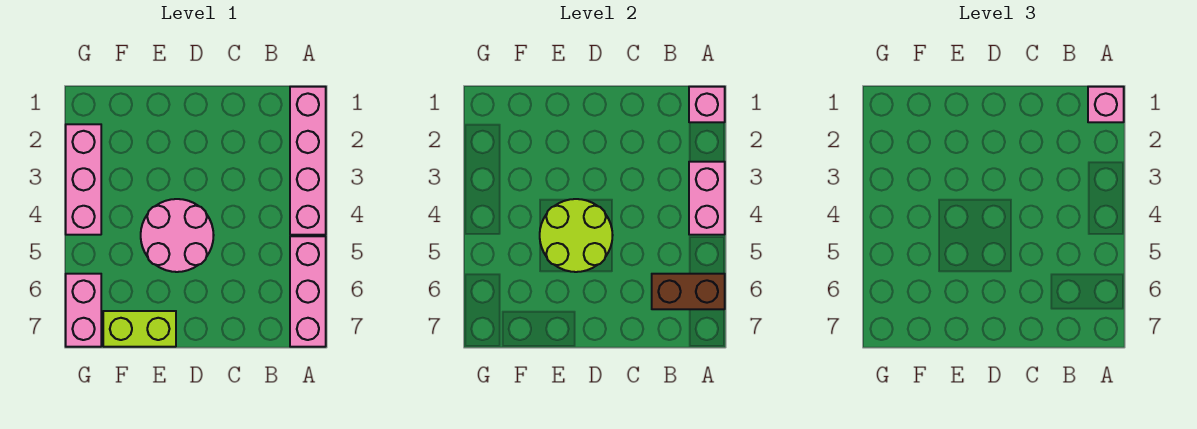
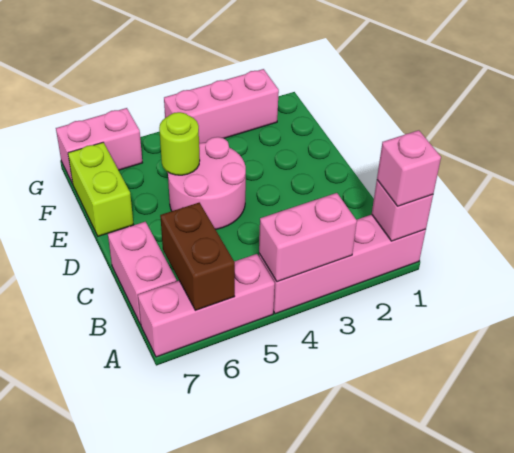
none -> pink brick B7:C7 level 1
lime round brick D4:E5 level 2 -> lime round brick E5 level 2

